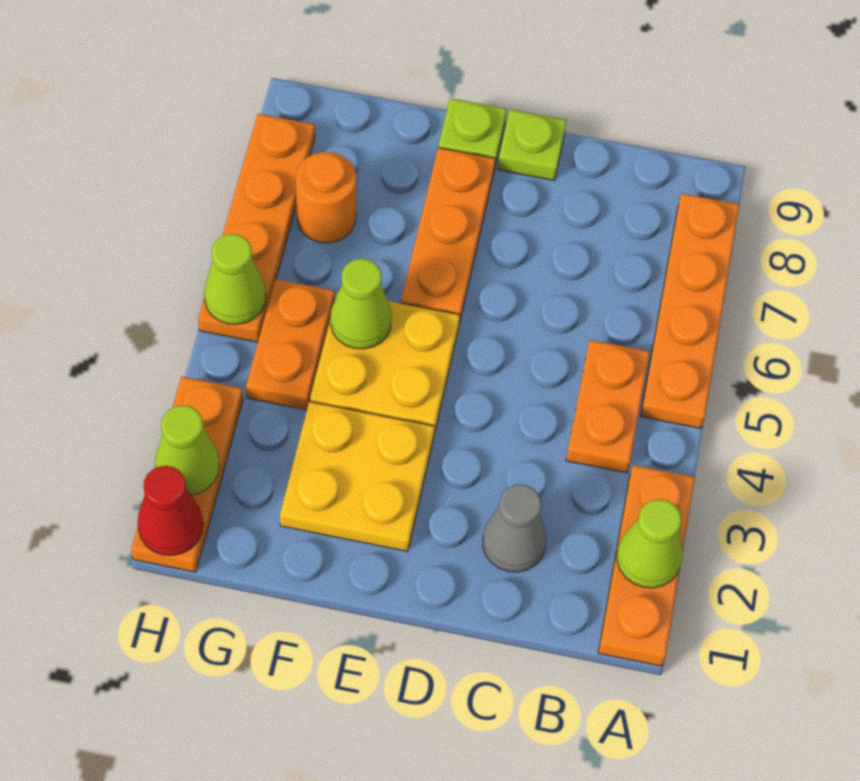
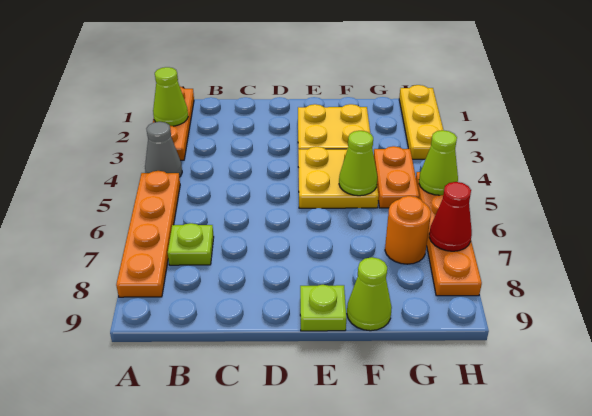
orange plate B4:B5 level 1 -> none
grey cone C2 level 1 -> grey cone A4 level 1
lime plate D9 level 1 -> lime plate B7 level 1
orange plate E6:E8 level 1 -> none
orange plate H1:H3 level 1 -> yellow plate H1:H3 level 1
red cone H1 level 2 -> red cone H7 level 2
lime cone H2 level 2 -> lime cone F9 level 1

